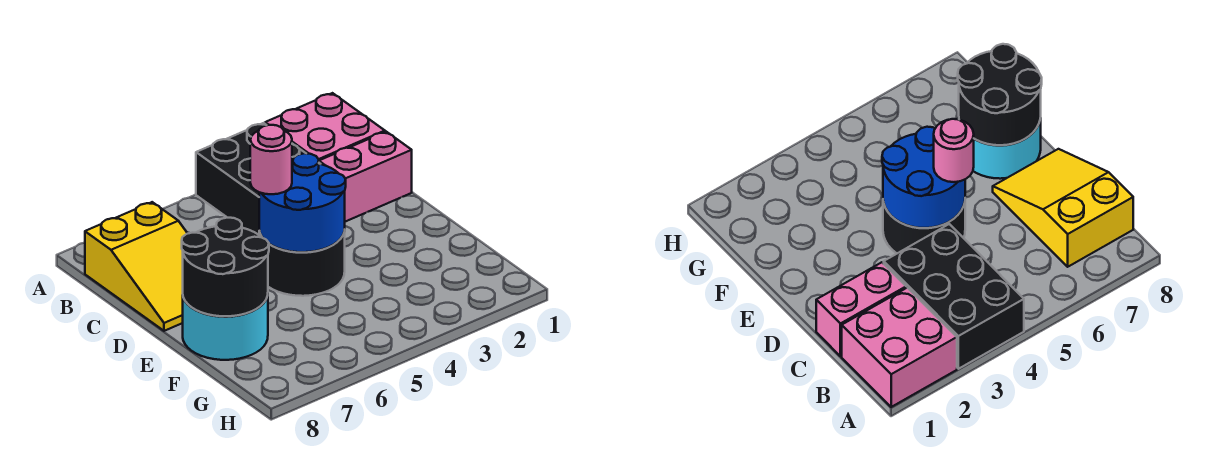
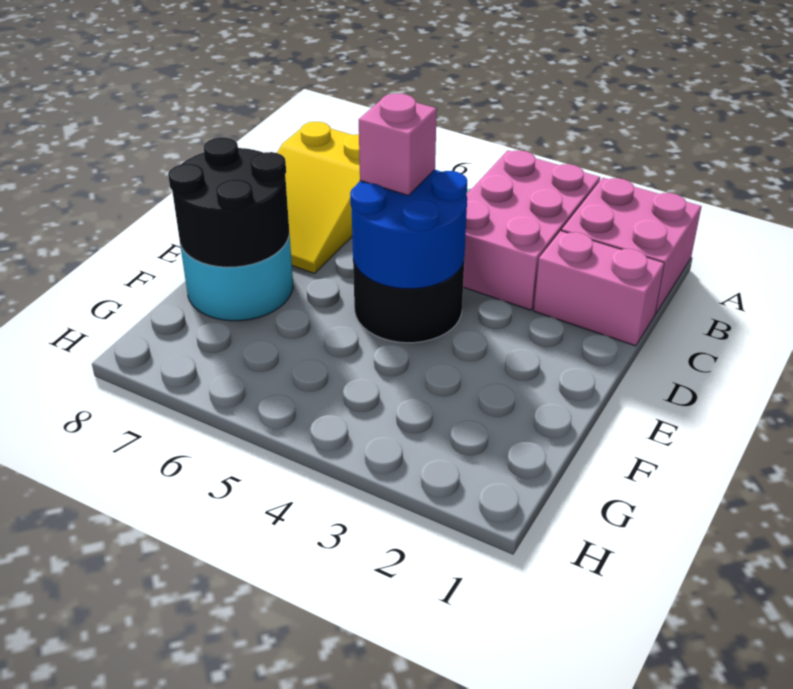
black brick A3:C4 level 1 -> pink brick A3:C4 level 1
pink round brick D5 level 3 -> pink brick D5 level 3

